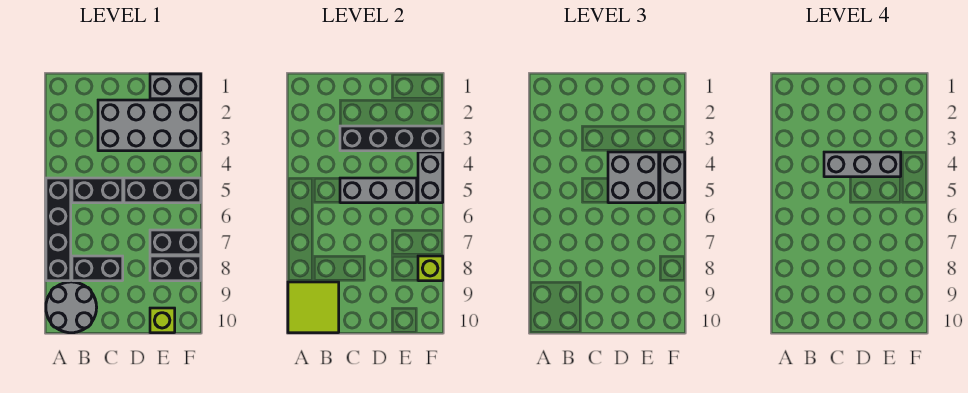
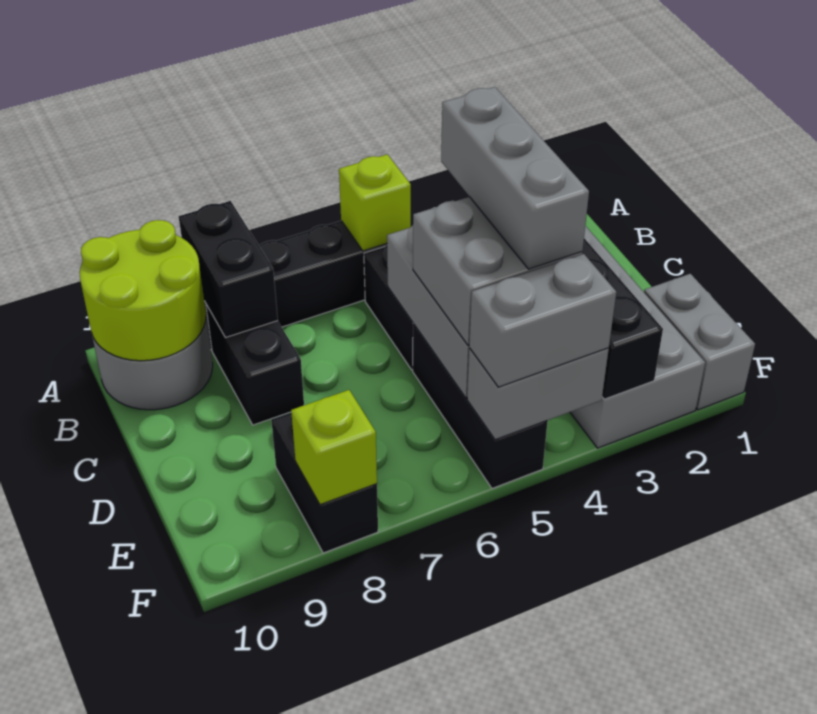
lime tile A9:B10 level 2 -> lime round brick A9:B10 level 2
black brick E7:F7 level 1 -> black brick A8:B8 level 2
lime brick E10 level 1 -> lime brick A5 level 2

